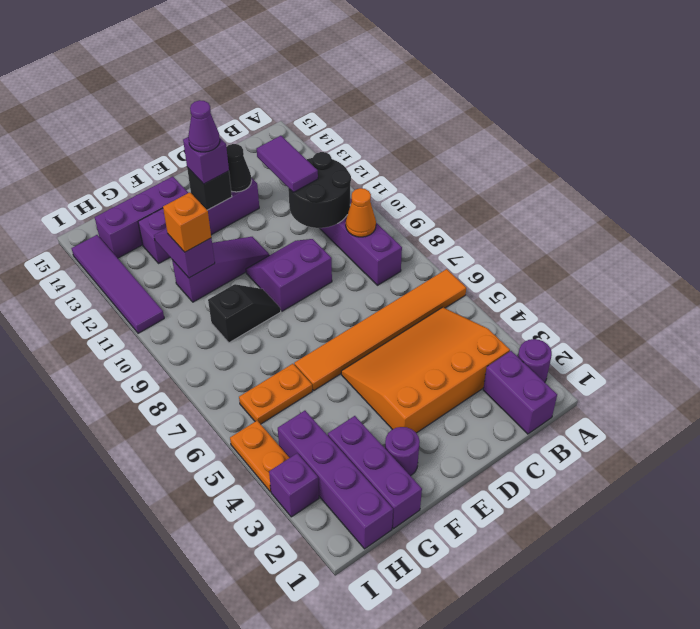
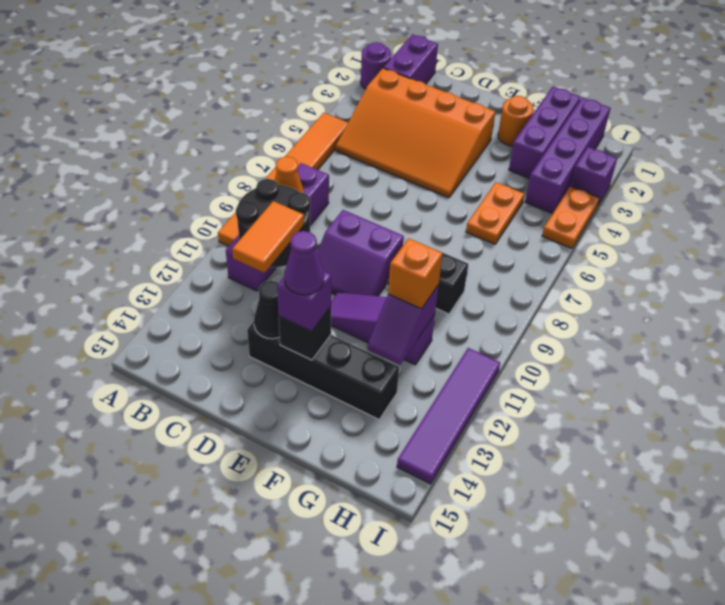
orange tile A6:F6 level 1 -> orange tile A5:A10 level 1
purple tile C11:C12 level 3 -> orange tile C11:C12 level 3
purple brick D13:G13 level 1 -> black brick D13:G13 level 1
purple round brick F2 level 1 -> orange round brick F2 level 1
purple brick F14:H14 level 1 -> none
orange plate G6:H6 level 1 -> orange plate G5:G6 level 1

